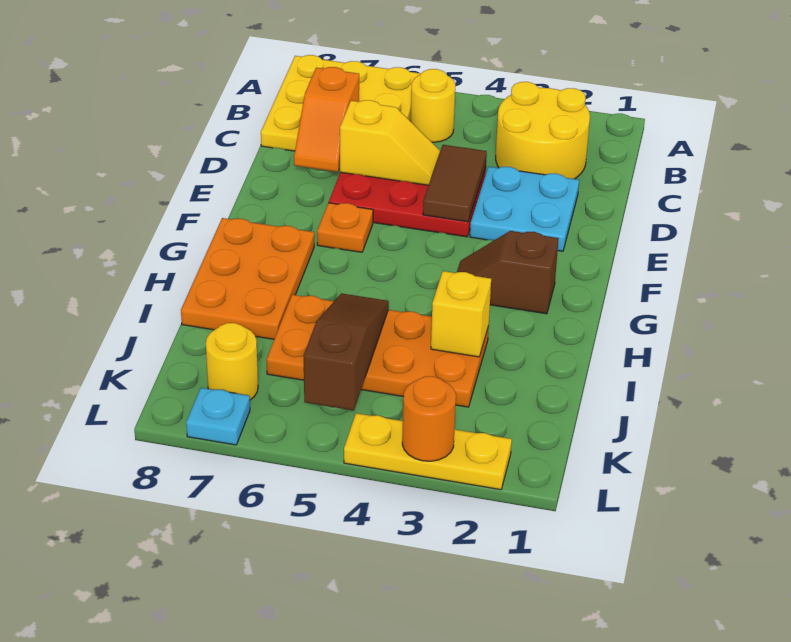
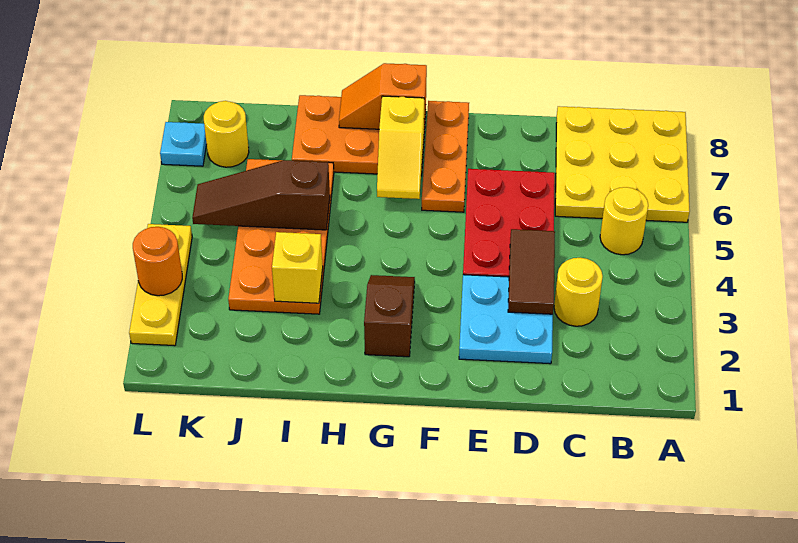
yellow round brick B2:C3 level 1 -> yellow round brick C3 level 1
orange slope C7:D7 level 2 top C -> orange slope G8:H8 level 2 top G
brown tile D4:E4 level 2 -> brown tile D3:D4 level 2
yellow slope D5:D6 level 2 top 6 -> yellow slope G6:G7 level 2 top 7
orange plate F6 level 1 -> orange plate F6:F8 level 1
brown slope I5:K5 level 2 top K -> brown slope I5:K5 level 2 top I

